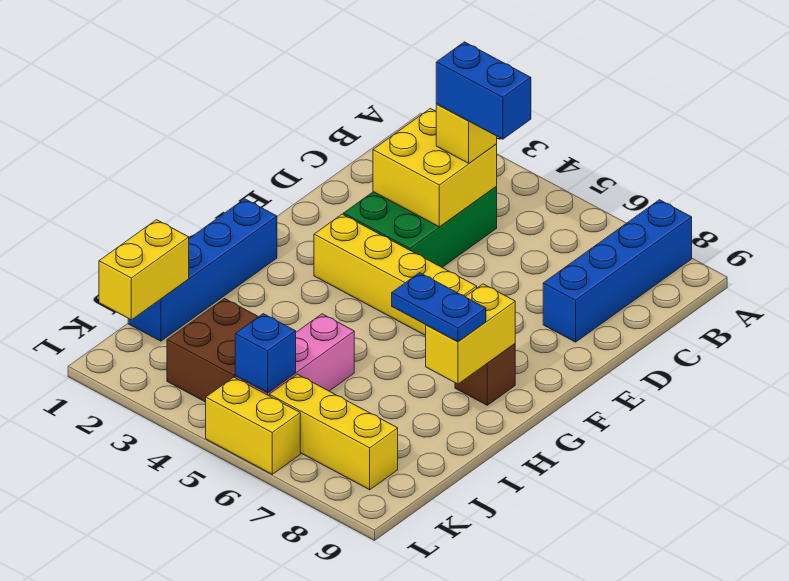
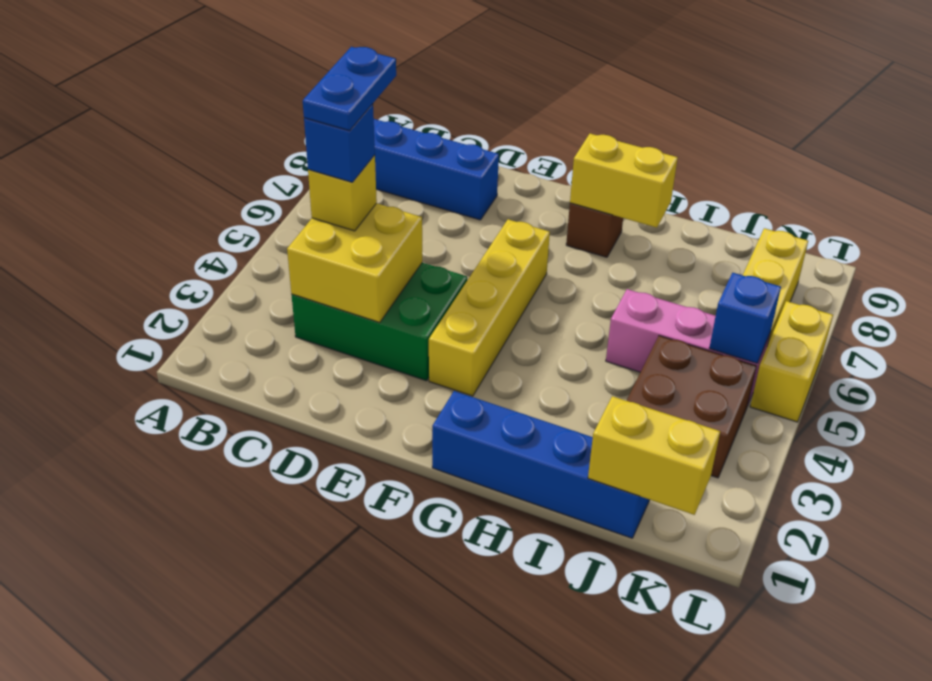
blue brick C4:C5 level 4 -> blue brick C4 level 4
blue plate H7:H8 level 3 -> blue plate C4:C5 level 5

